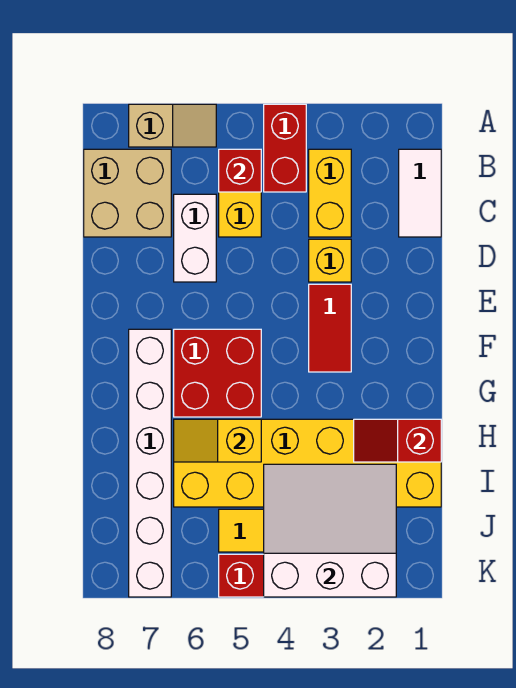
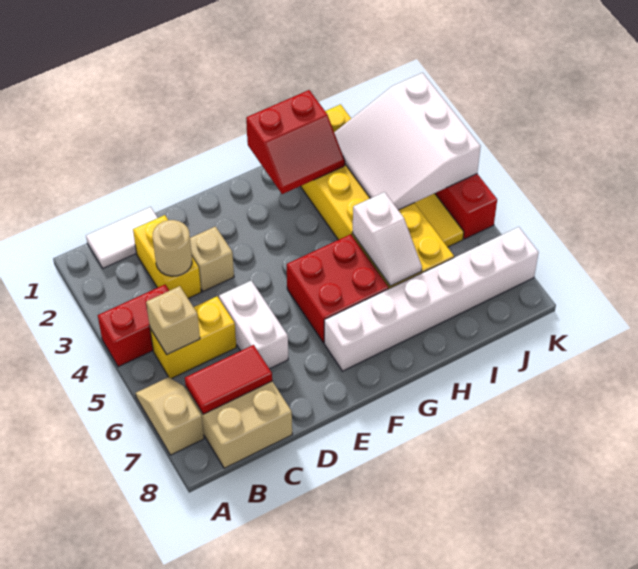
yellow brick B3:C3 level 1 -> yellow brick C2:C3 level 1
red brick B5 level 2 -> tan brick B5 level 2
none -> tan round brick C3 level 2
white brick C6:D6 level 1 -> white brick D5:D6 level 1
yellow brick D3 level 1 -> tan brick D3 level 1
red tile E3:F3 level 1 -> red tile B7:C7 level 2
red slope H1:H2 level 2 top 1 -> red slope G1:H2 level 2 top 1
yellow slope H5:H6 level 2 top 5 -> white slope H5:H6 level 2 top 5

